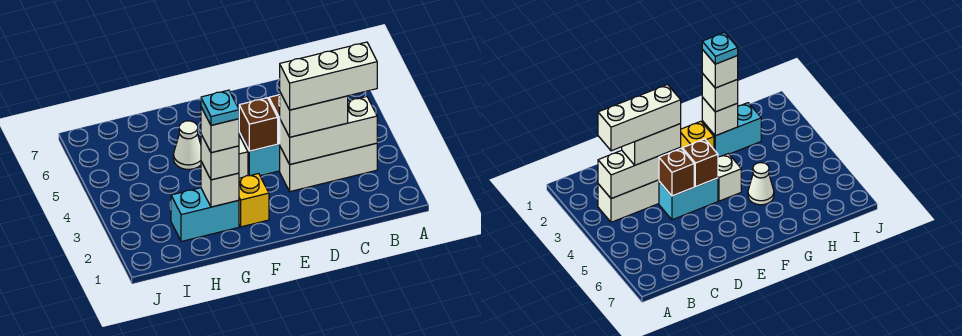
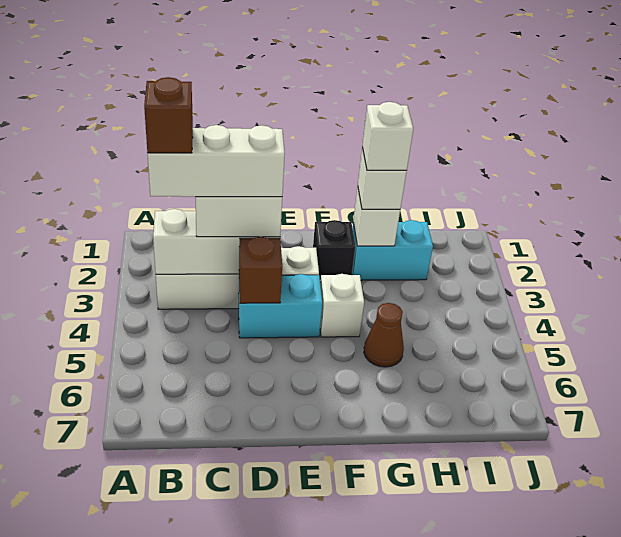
white brick B3:D3 level 1 -> white brick B3:E3 level 1
brown brick E4 level 2 -> brown brick B3 level 5
yellow brick F2 level 1 -> black brick F2 level 1
cyan plate G2 level 5 -> none
white cone G5 level 1 -> brown cone G5 level 1

